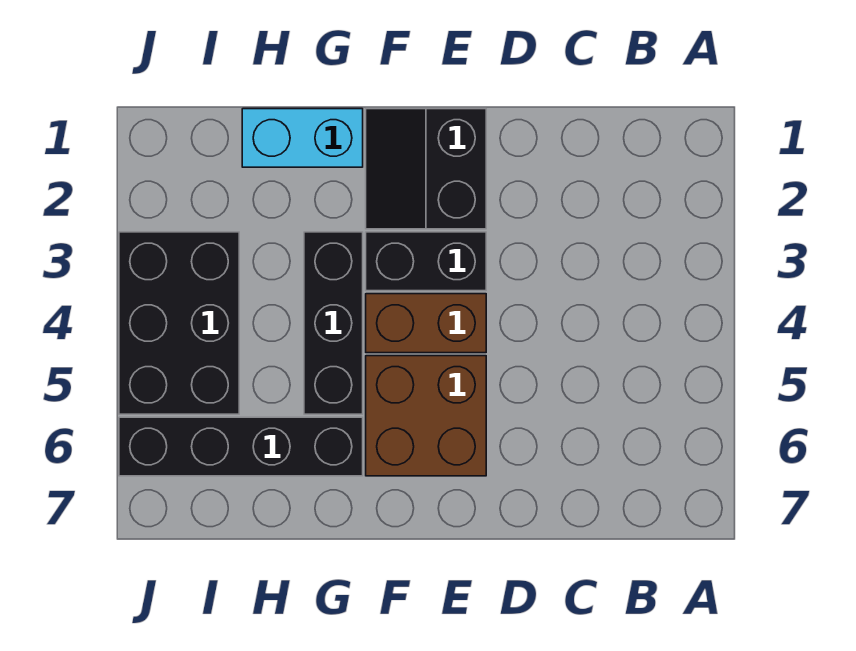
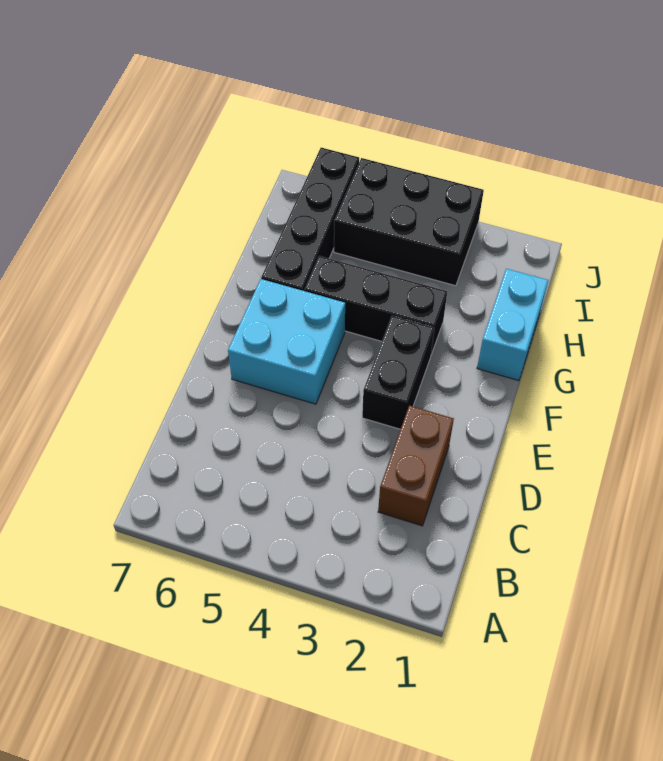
black slope E1:F2 level 1 top E -> none
brown brick E4:F4 level 1 -> brown brick C2:D2 level 1
brown brick E5:F6 level 1 -> cyan brick E5:F6 level 1

